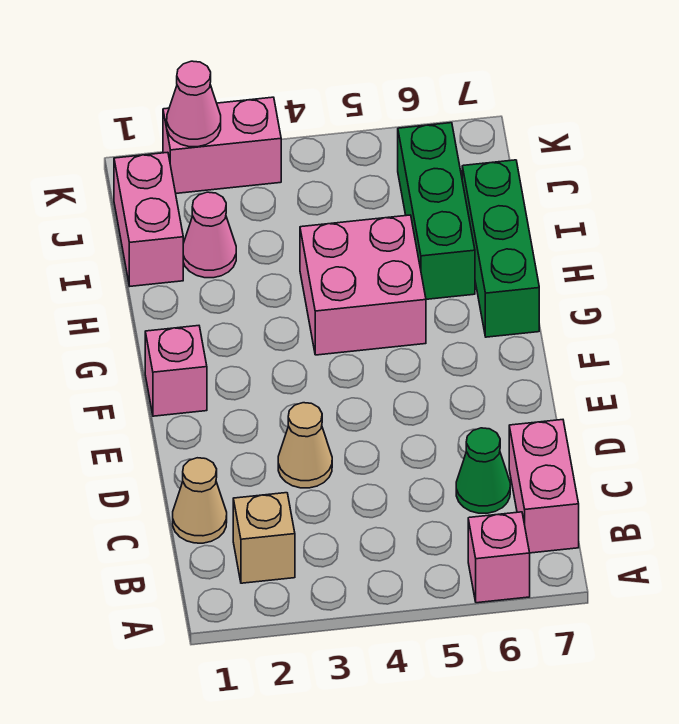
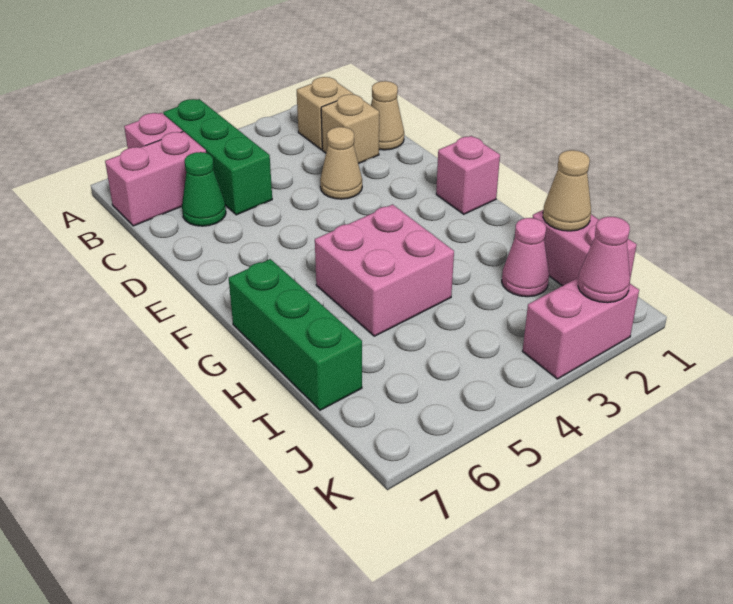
pink brick B7:C7 level 1 -> pink brick B6:B7 level 1
none -> tan brick C2 level 1
green brick H6:J6 level 1 -> green brick A5:C5 level 1
none -> tan cone I1 level 2

